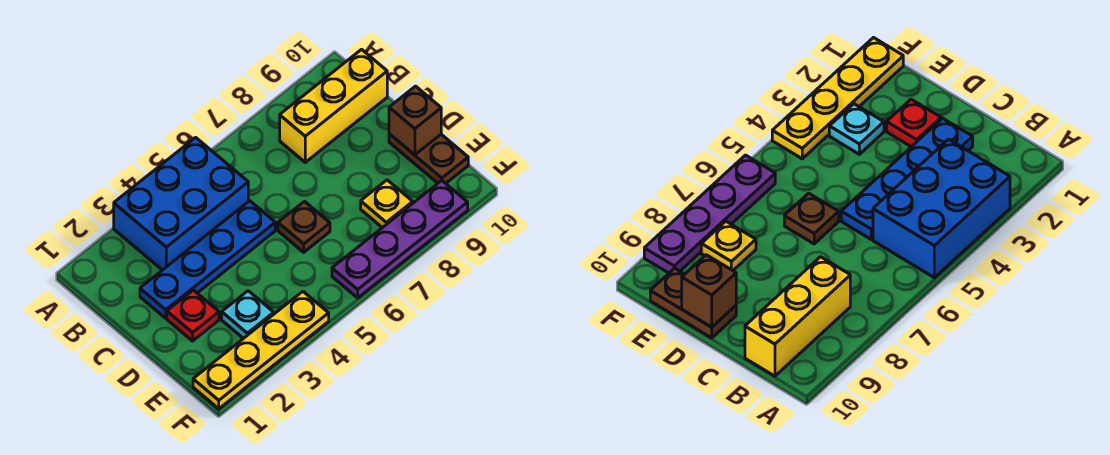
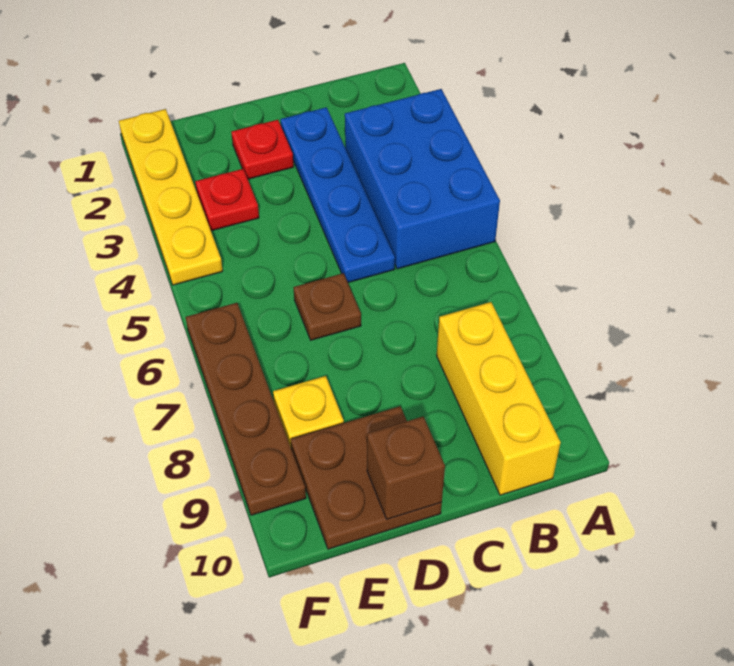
brown plate D10:E10 level 1 -> brown plate D9:E10 level 1
cyan plate E3 level 1 -> red plate E3 level 1
purple plate F6:F9 level 1 -> brown plate F6:F9 level 1

